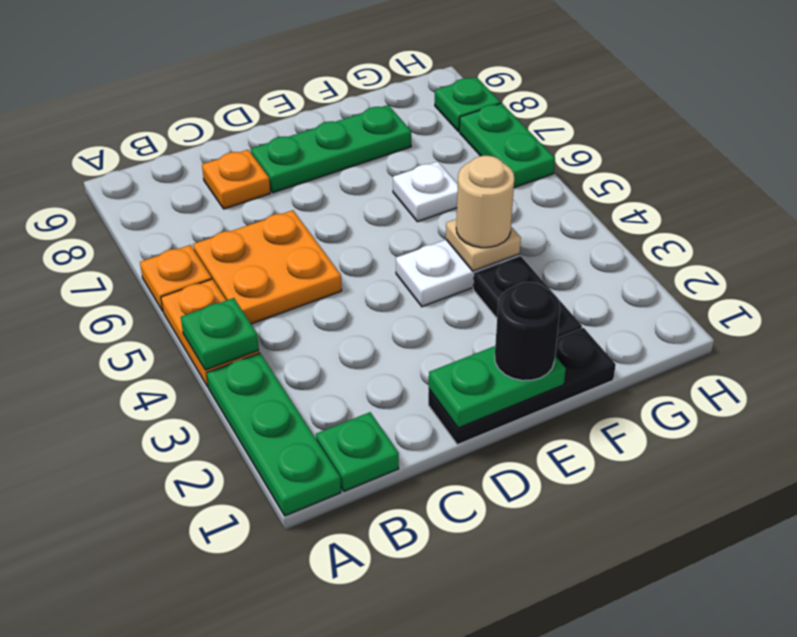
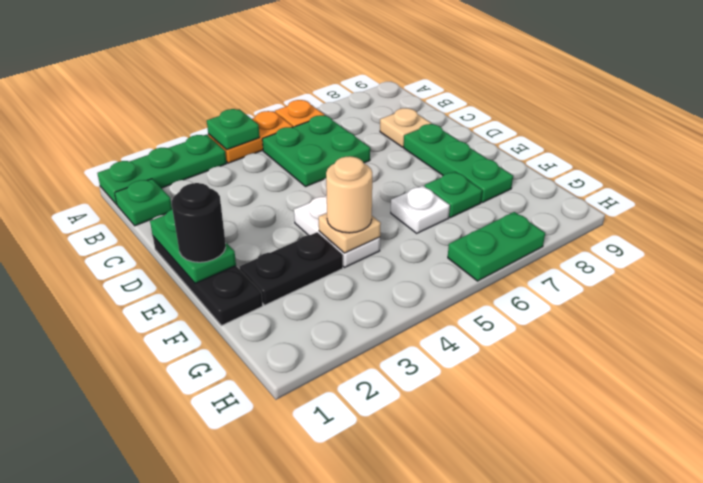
orange plate B5:C6 level 1 -> green plate B5:C6 level 1
orange plate C8 level 1 -> tan plate C8 level 1
green plate H8 level 1 -> green plate F7 level 1

